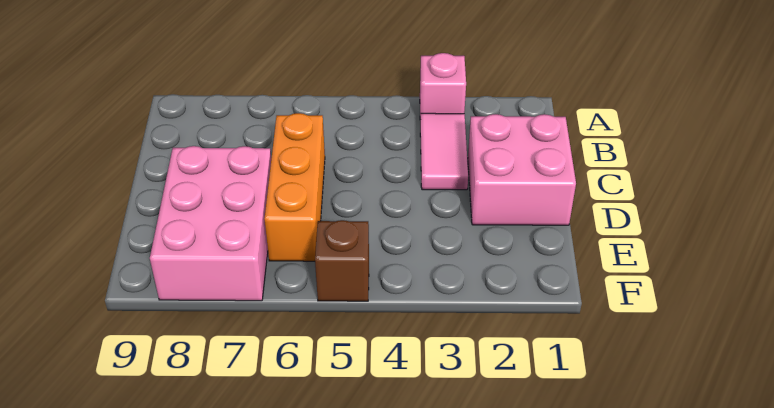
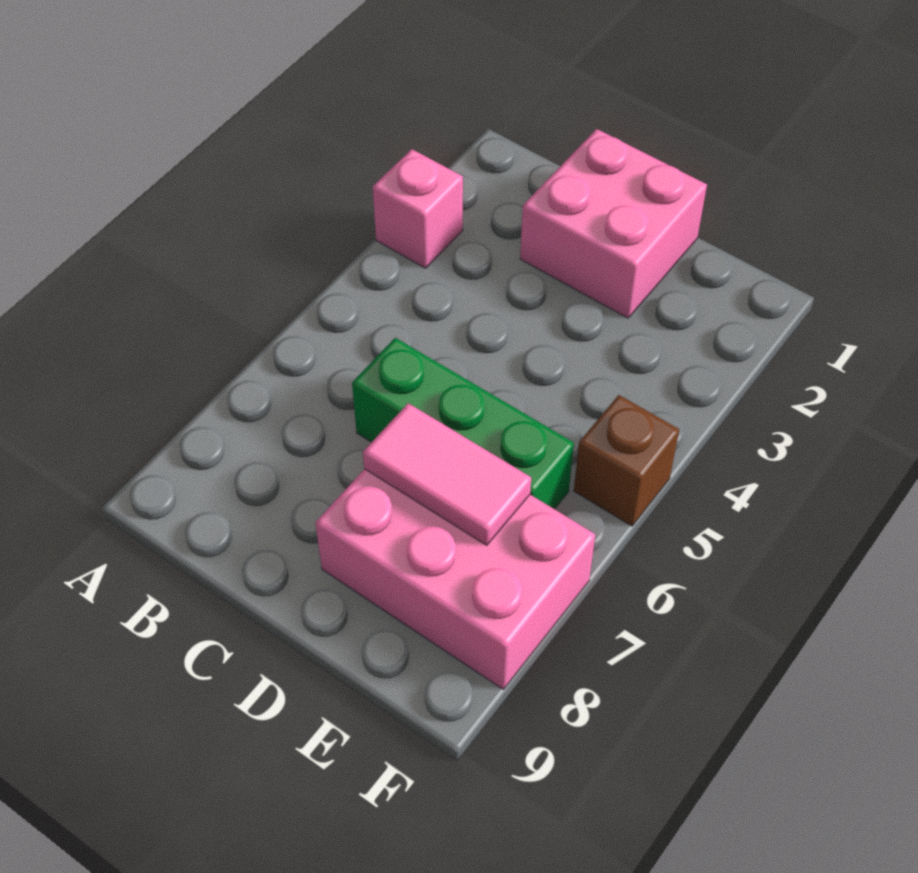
pink tile B3:C3 level 1 -> pink tile D7:E7 level 2
orange brick C6:E6 level 1 -> green brick C6:E6 level 1

